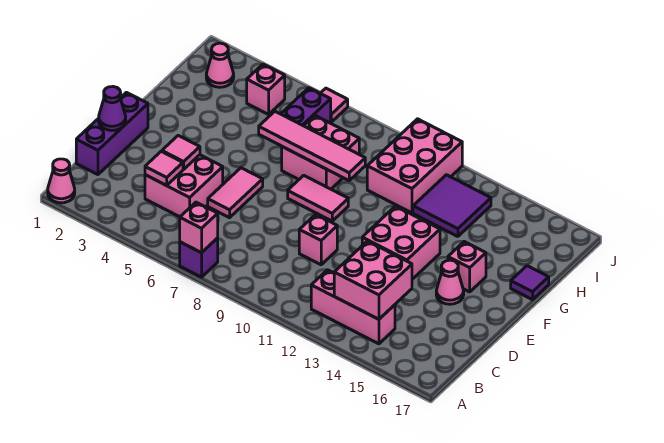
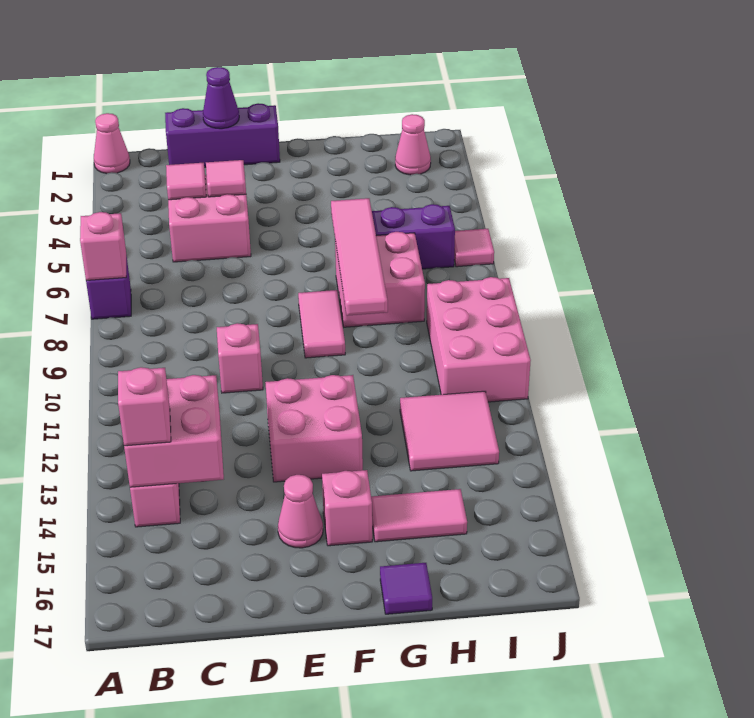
pink tile D6:E6 level 1 -> pink tile G15:H15 level 1
pink brick H10:J11 level 1 -> pink brick I9:J11 level 1
purple tile H12:I13 level 1 -> pink tile H12:I13 level 1
pink brick I4 level 1 -> pink brick B14 level 3

